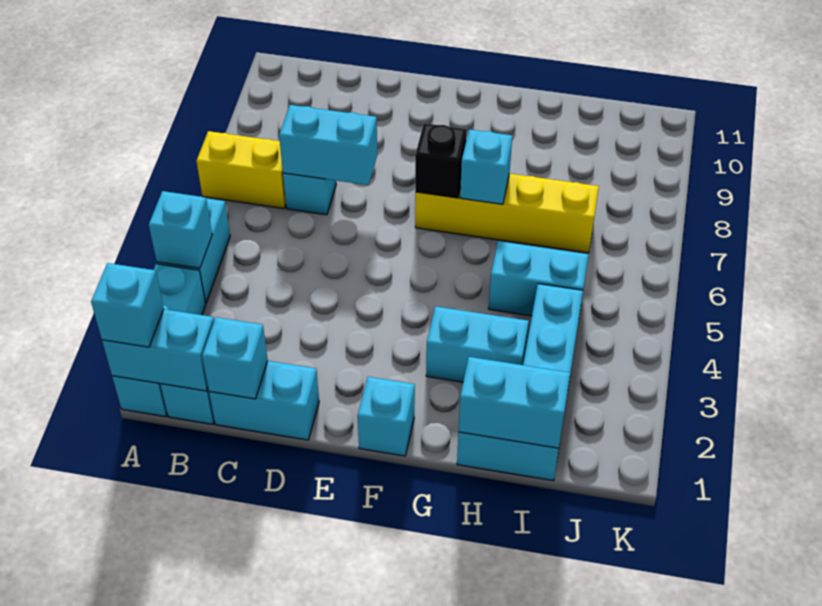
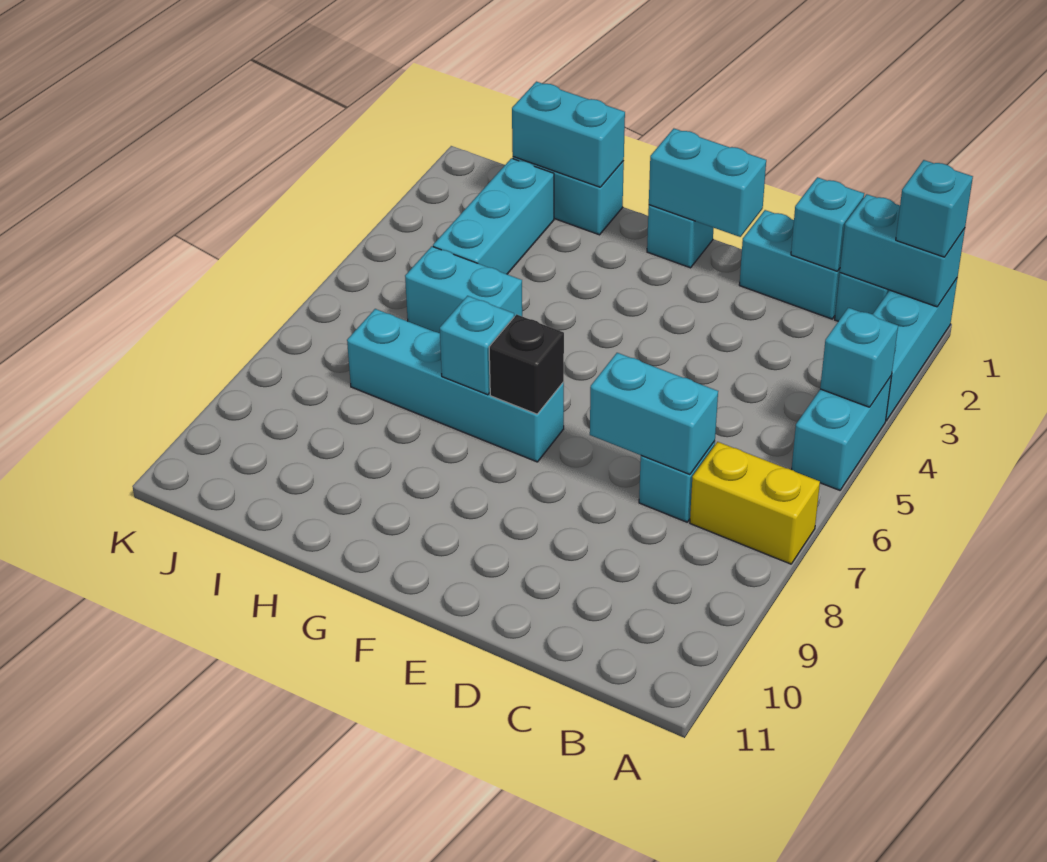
yellow brick F7:I7 level 1 -> cyan brick F7:I7 level 1
cyan brick G3:H3 level 1 -> cyan brick E1:F1 level 2

